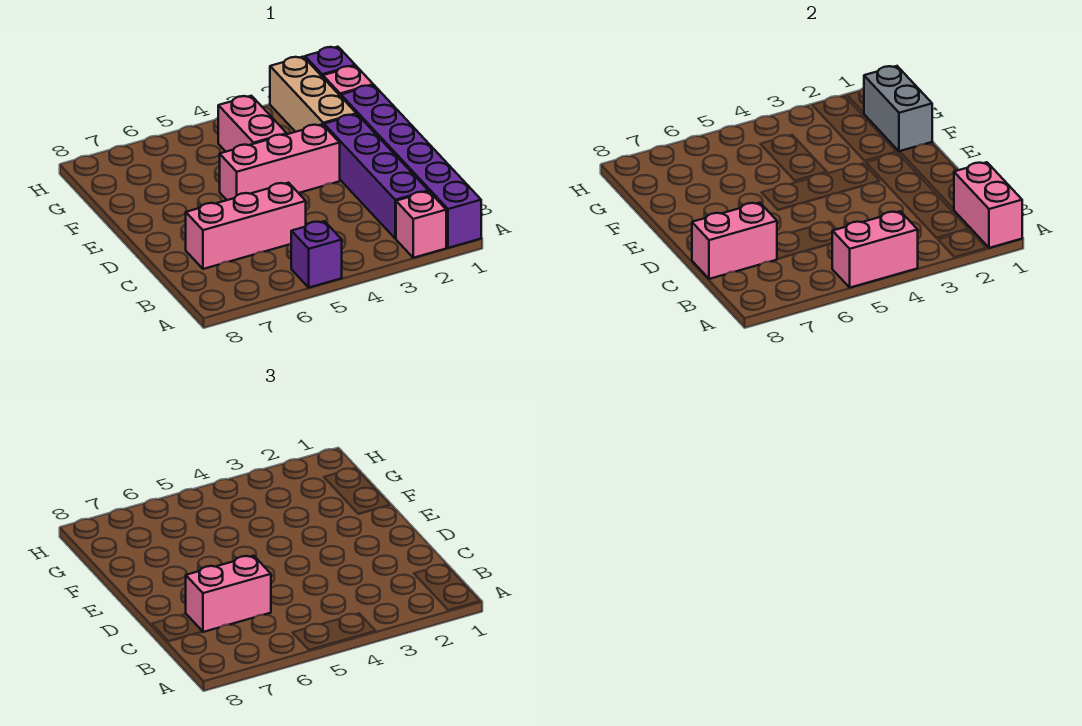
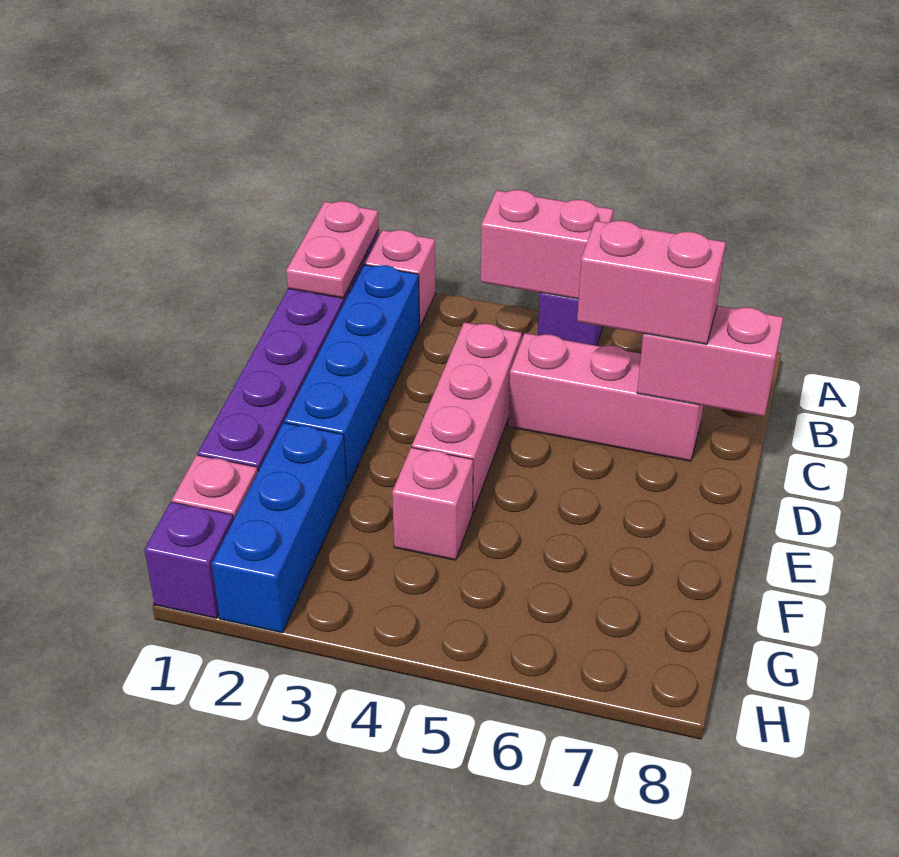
pink brick A1:B1 level 2 -> pink plate A1:B1 level 2
purple brick B2:E2 level 1 -> blue brick B2:E2 level 1
pink brick E3:E5 level 1 -> pink brick C4:E4 level 1
grey brick F1:G1 level 2 -> none
tan brick F2:H2 level 1 -> blue brick F2:H2 level 1
pink brick F4:G4 level 1 -> pink brick F4 level 1

